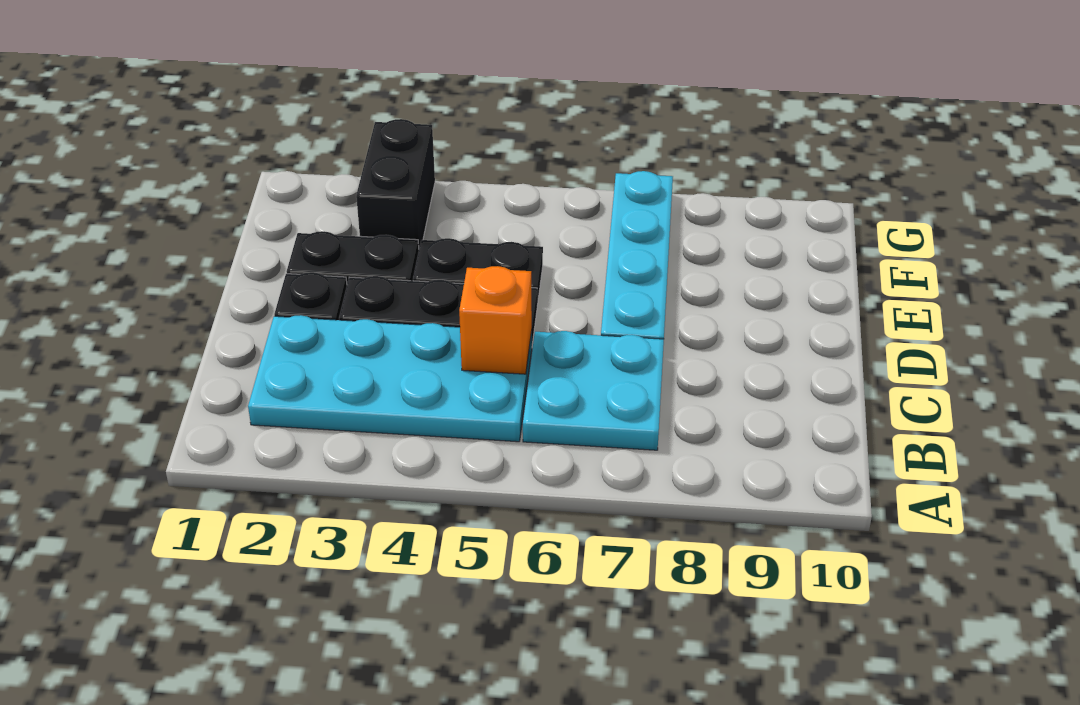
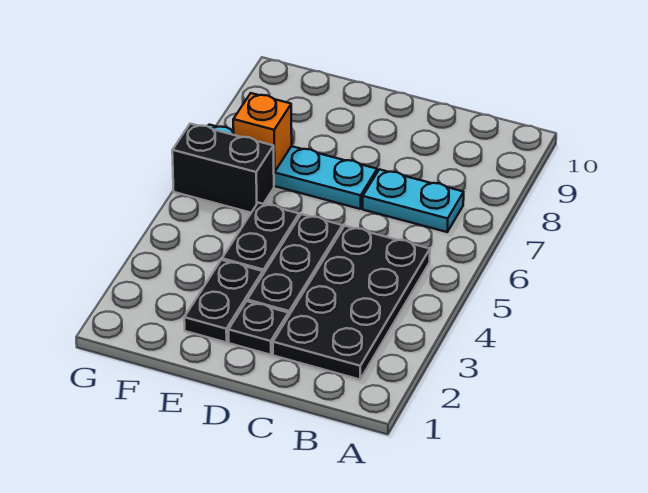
cyan plate B2:C5 level 1 -> black plate B2:C5 level 1
cyan plate B6:C7 level 1 -> cyan plate B7:C7 level 1
orange brick C5 level 2 -> orange brick F7 level 2
black brick F3:G3 level 1 -> black brick F6:G6 level 1

